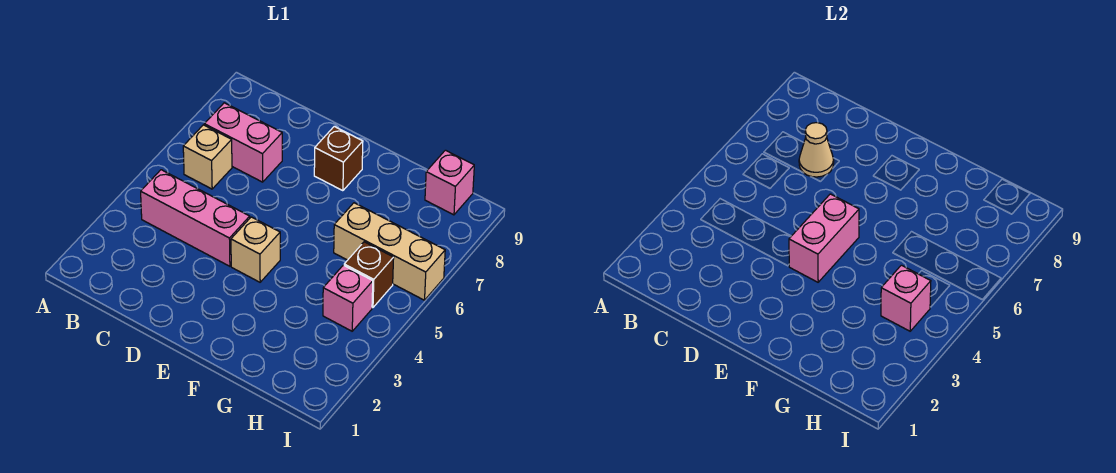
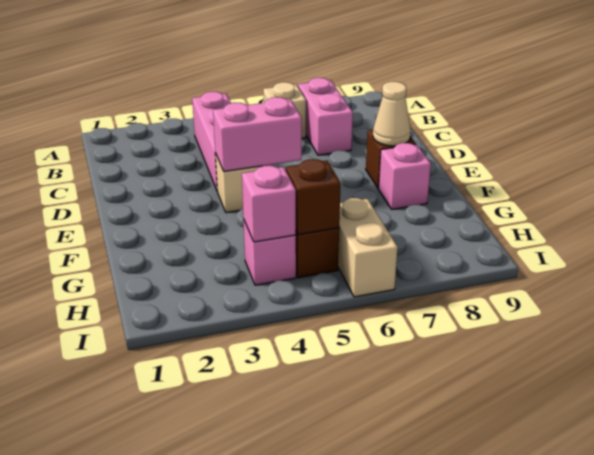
tan cone C7 level 2 -> tan cone E8 level 2
tan brick G6:I6 level 1 -> tan brick H6:I6 level 1
none -> brown brick H5 level 2
pink brick H9 level 1 -> pink brick F8 level 1

